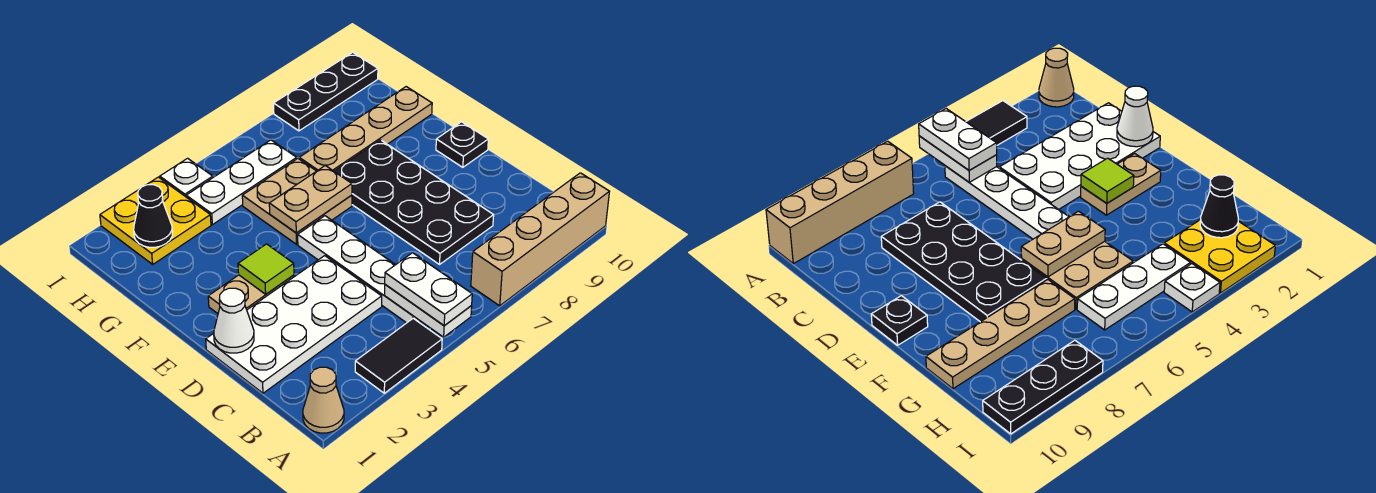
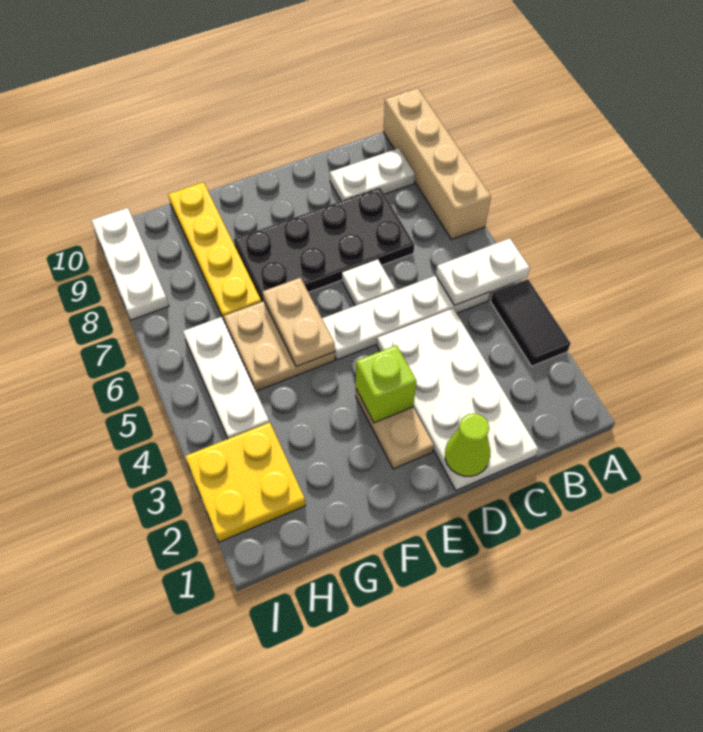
tan cone A1 level 1 -> none
white plate A5:B5 level 3 -> white plate B9:C9 level 1
white cone D1 level 2 -> lime cone D1 level 2
lime tile E3 level 2 -> lime brick E3 level 2
black plate E10 level 1 -> none
tan plate G7:G10 level 1 -> yellow plate G7:G10 level 1
black cone H2 level 2 -> none
white plate I4 level 1 -> white plate D6 level 1
black plate I8:I10 level 1 -> white plate I8:I10 level 1

